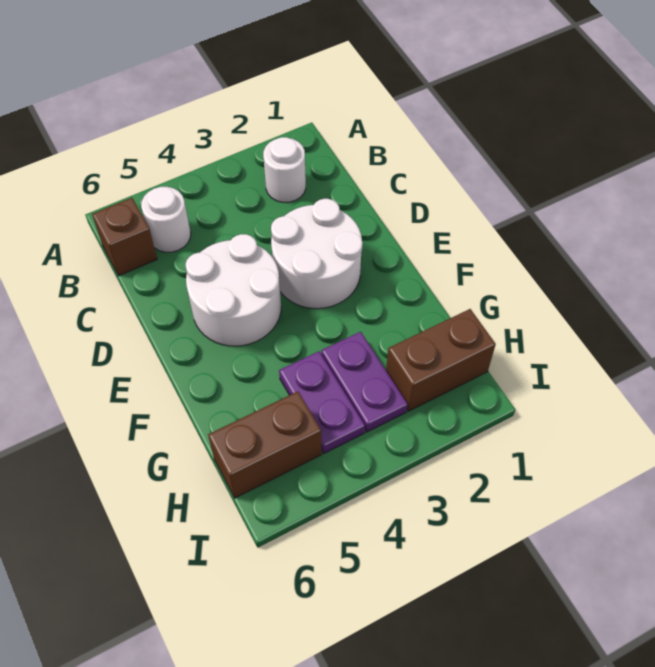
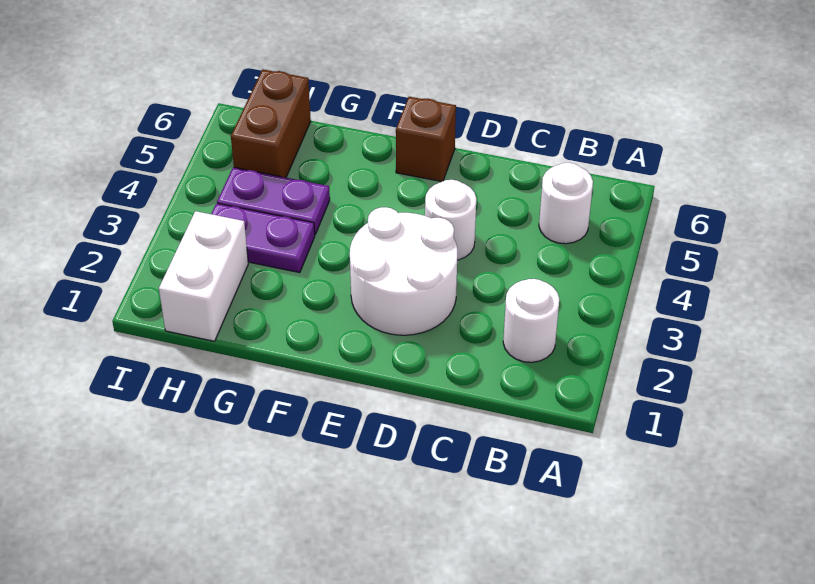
brown brick B6 level 1 -> brown brick E6 level 1
white round brick D4:E5 level 1 -> white round brick D4 level 1
brown brick H1:H2 level 1 -> white brick H1:H2 level 1

